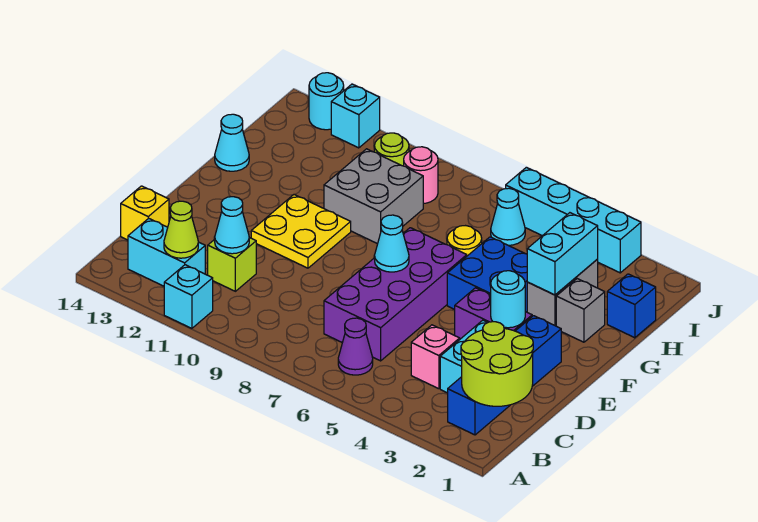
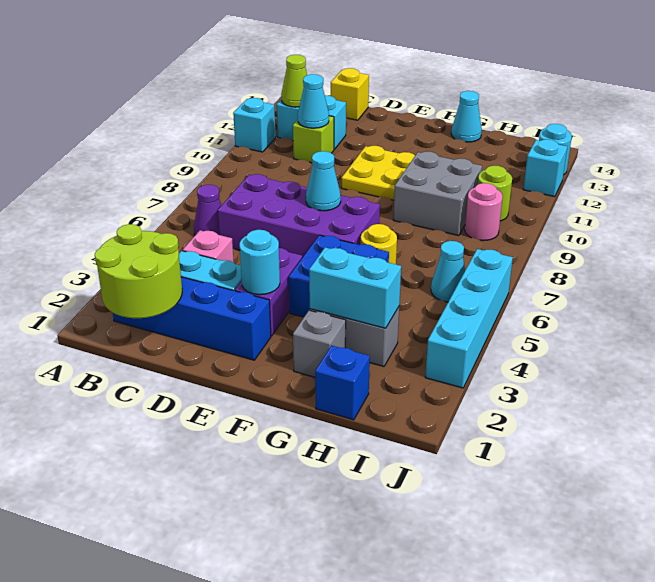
cyan brick B12:B13 level 1 -> cyan brick B12:C12 level 1

